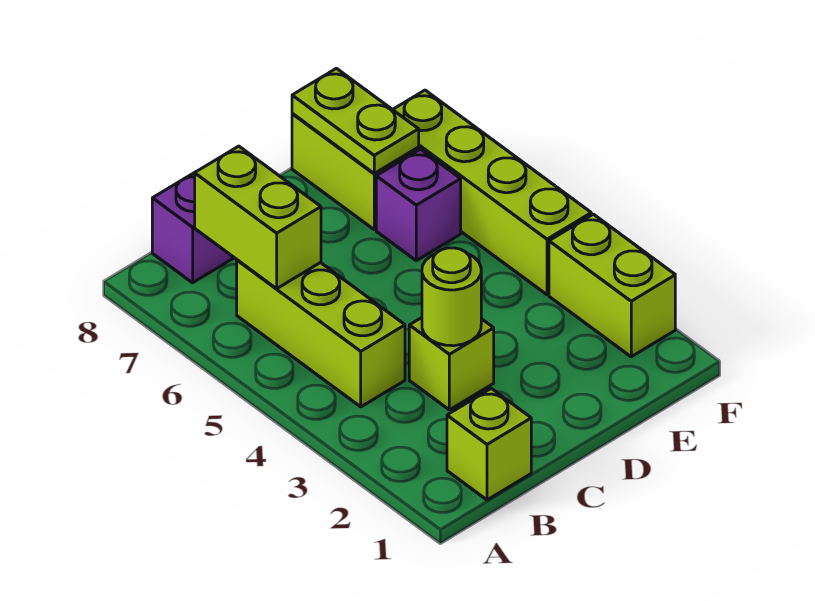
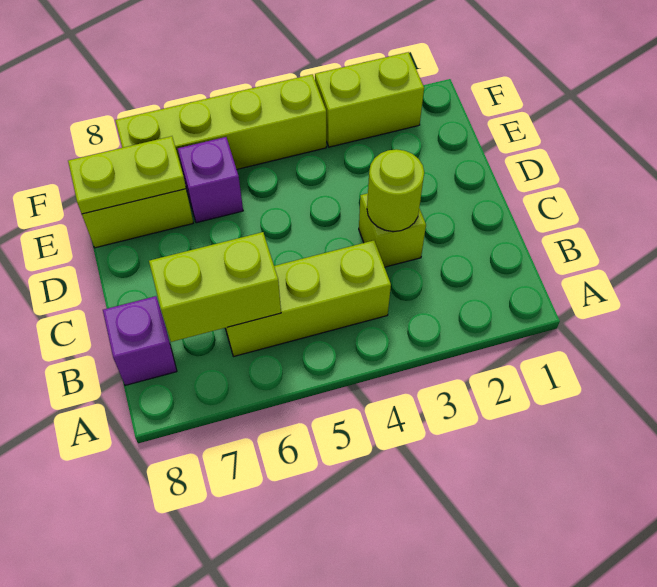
lime brick B1 level 1 -> none

